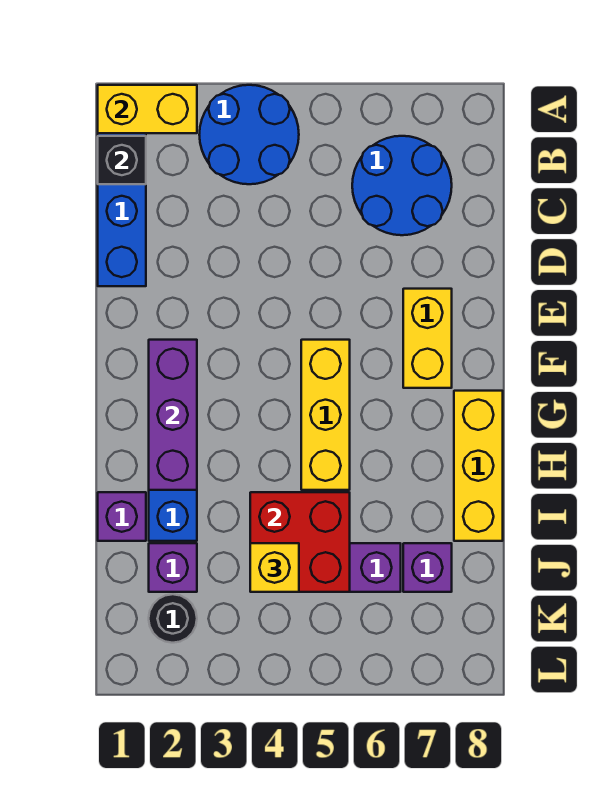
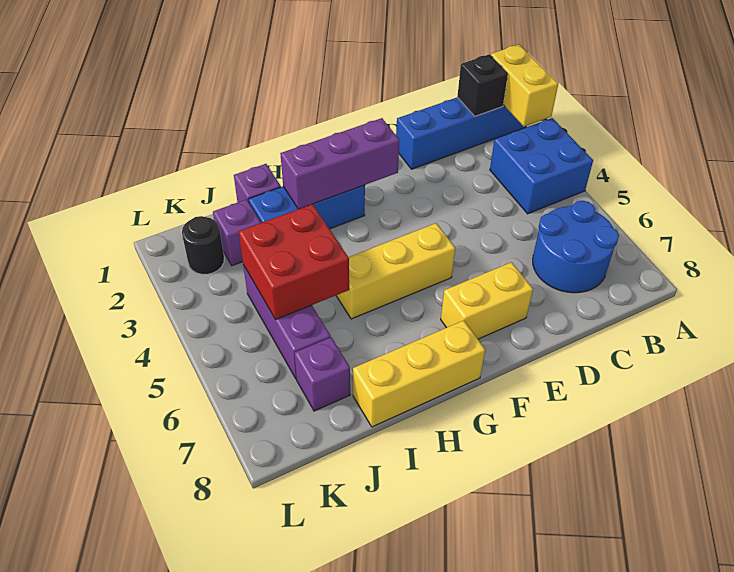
blue round brick A3:B4 level 1 -> blue brick A3:B4 level 1
yellow brick J4 level 3 -> none

